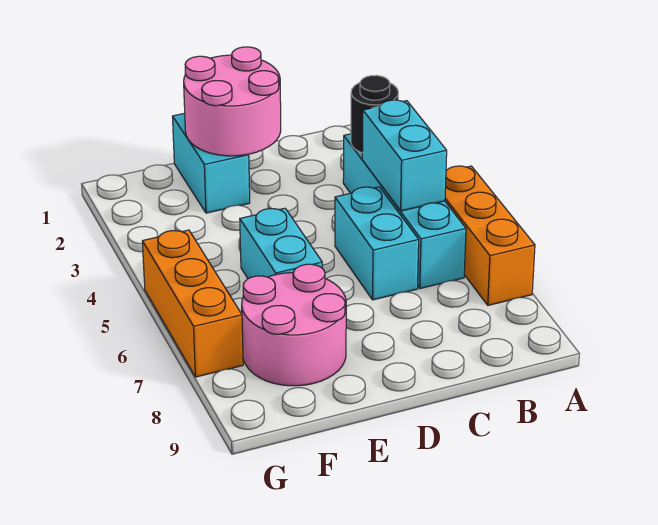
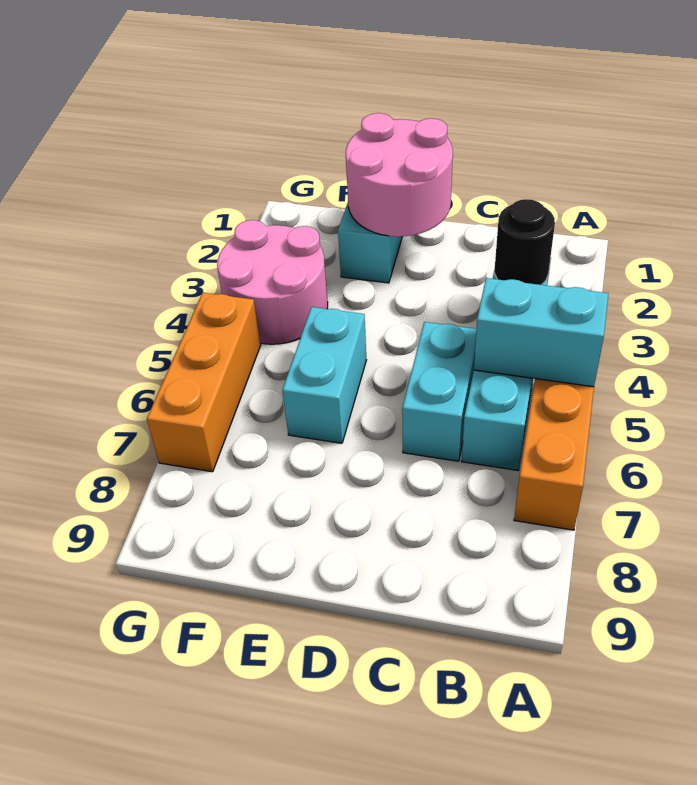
cyan brick B4:B5 level 2 -> cyan brick A5:B5 level 2
pink round brick E7:F8 level 1 -> pink round brick F3:G4 level 1

